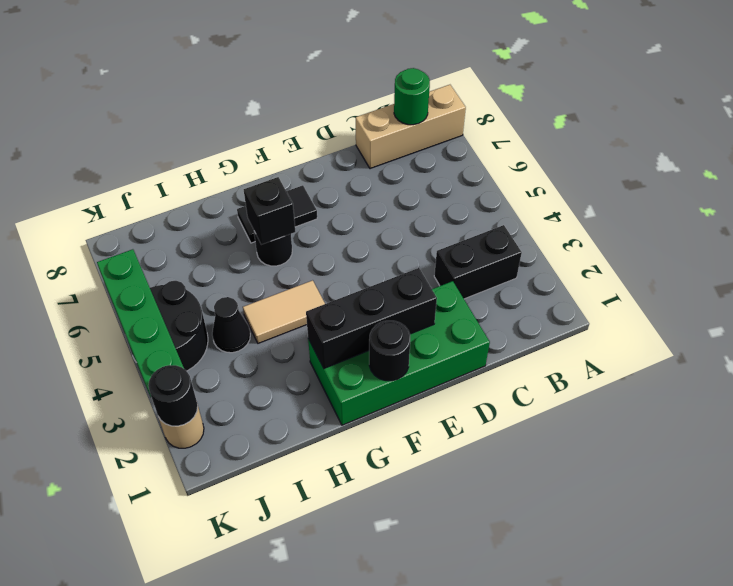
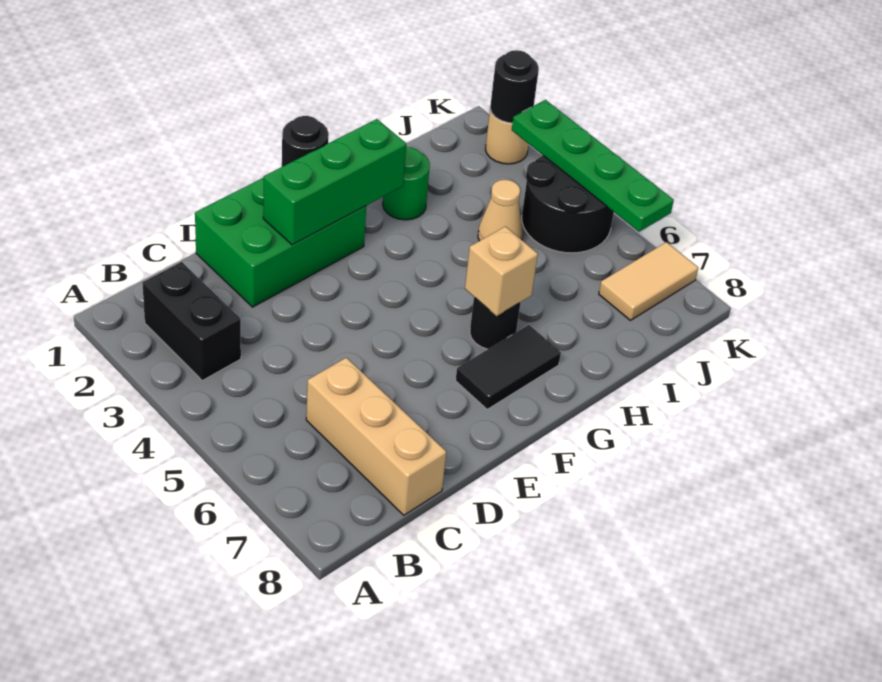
tan brick A8:C8 level 1 -> tan brick C6:C8 level 1
black brick B3:C3 level 1 -> black brick B2:B3 level 1
green round brick B8 level 2 -> green round brick H2 level 1
green brick D1:G2 level 1 -> green brick D1:F2 level 1
black brick E2:G2 level 2 -> green brick E2:G2 level 2
tan tile G4:H4 level 1 -> tan tile J7:K7 level 1
black brick G6 level 2 -> tan brick G6 level 2
black cone I4 level 1 -> tan cone I4 level 1

